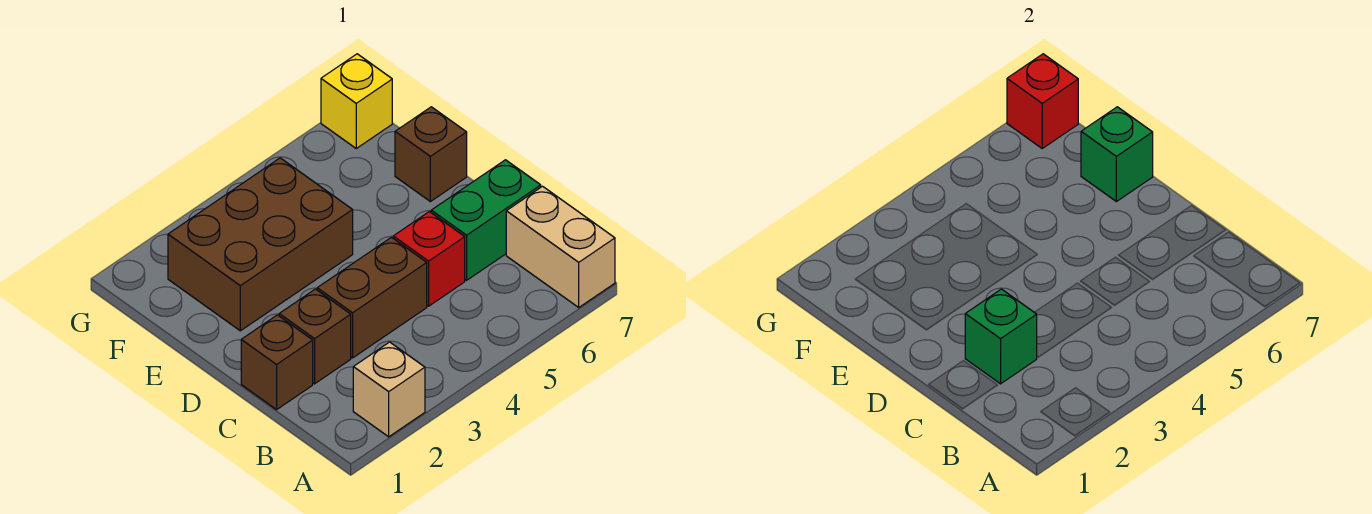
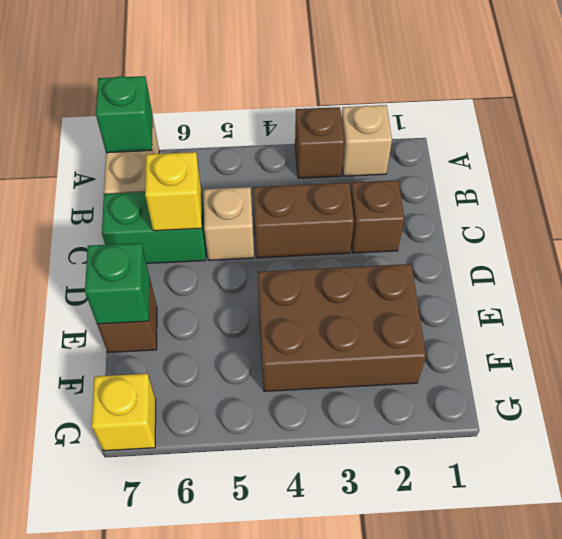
brown brick C1 level 1 -> brown brick A3 level 1
green brick C2 level 2 -> green brick A7 level 2
red brick C5 level 1 -> tan brick C5 level 1
none -> yellow brick C6 level 2
red brick G7 level 2 -> none

